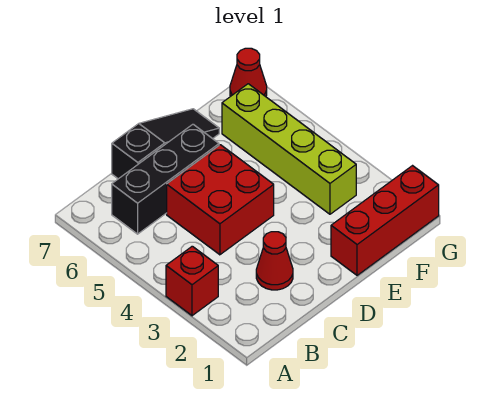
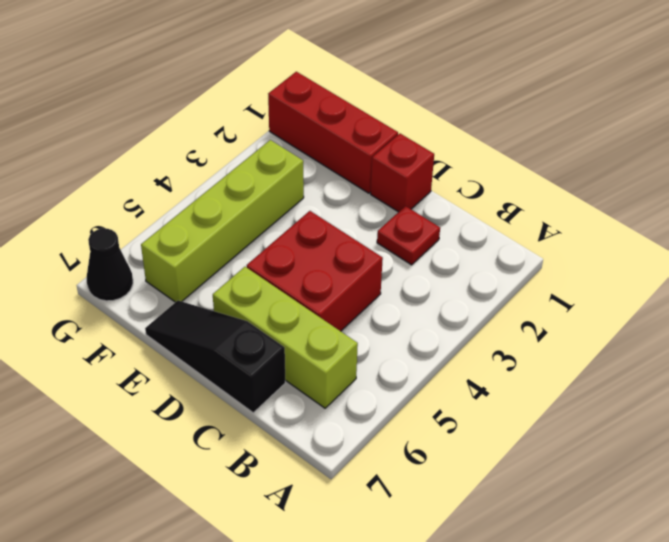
red brick A3 level 1 -> red brick D1 level 1
black brick B6:D6 level 1 -> lime brick B6:D6 level 1
red cone C2 level 1 -> red plate C2 level 1
red cone G7 level 1 -> black cone G7 level 1

